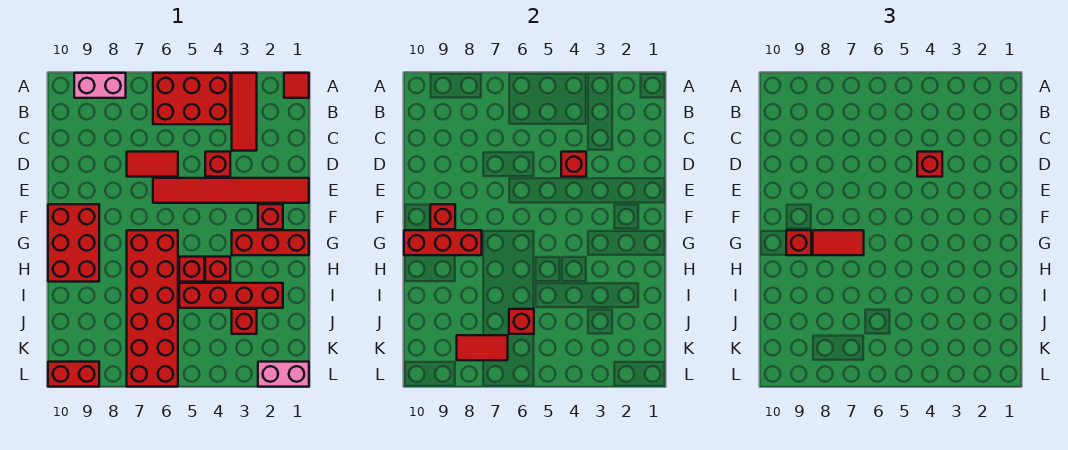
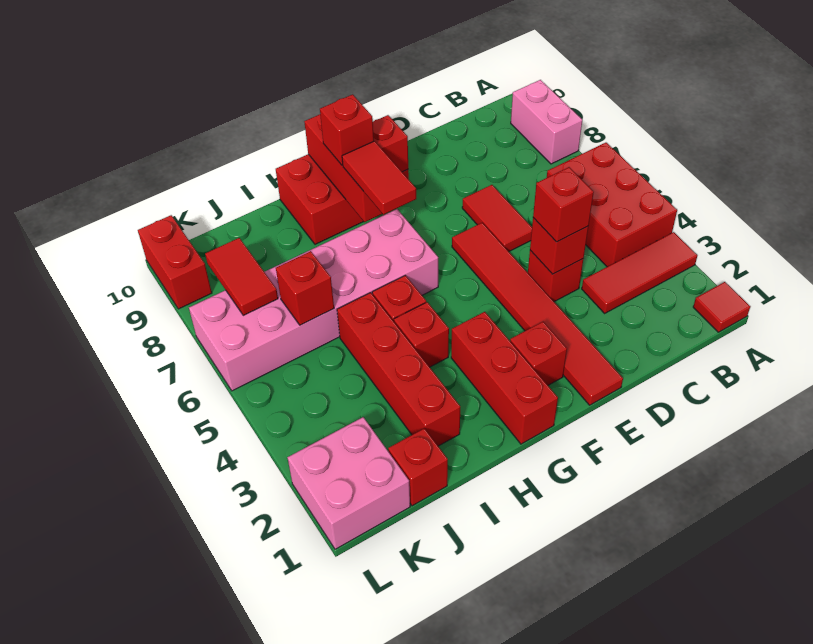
red brick G6:L7 level 1 -> pink brick G6:L7 level 1
red brick J3 level 1 -> red brick J1 level 1
pink brick L1:L2 level 1 -> pink brick K1:L2 level 1

